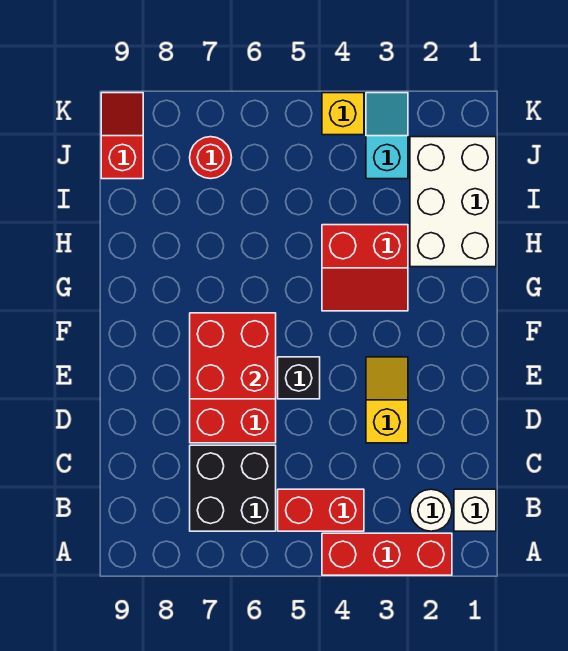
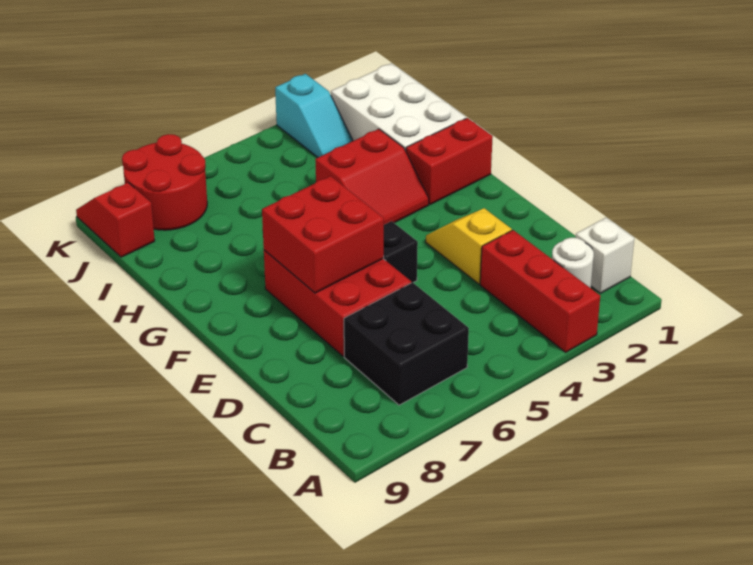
red brick A2:A4 level 1 -> red brick A3:C3 level 1
red brick B4:B5 level 1 -> red brick G1:G2 level 1
cyan slope J3:K3 level 1 top J -> cyan slope J3:K3 level 1 top K
red round brick J7 level 1 -> red round brick J7:K8 level 1
yellow brick K4 level 1 -> none

